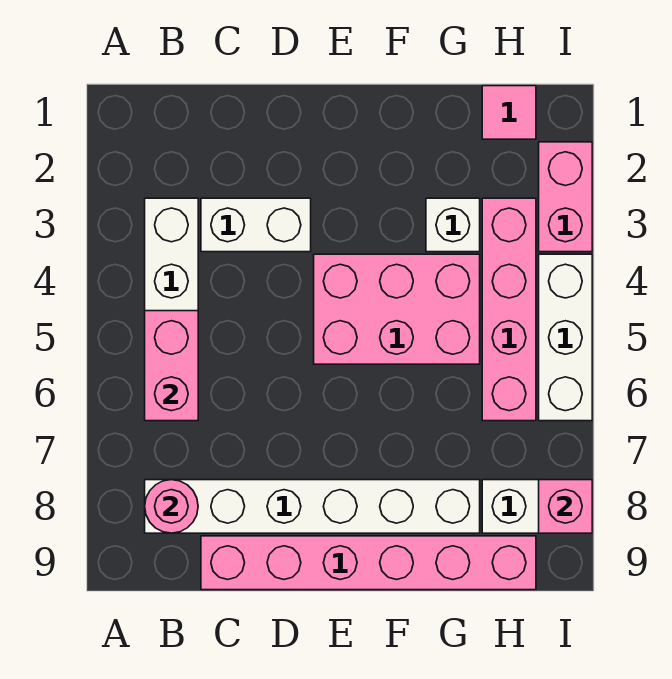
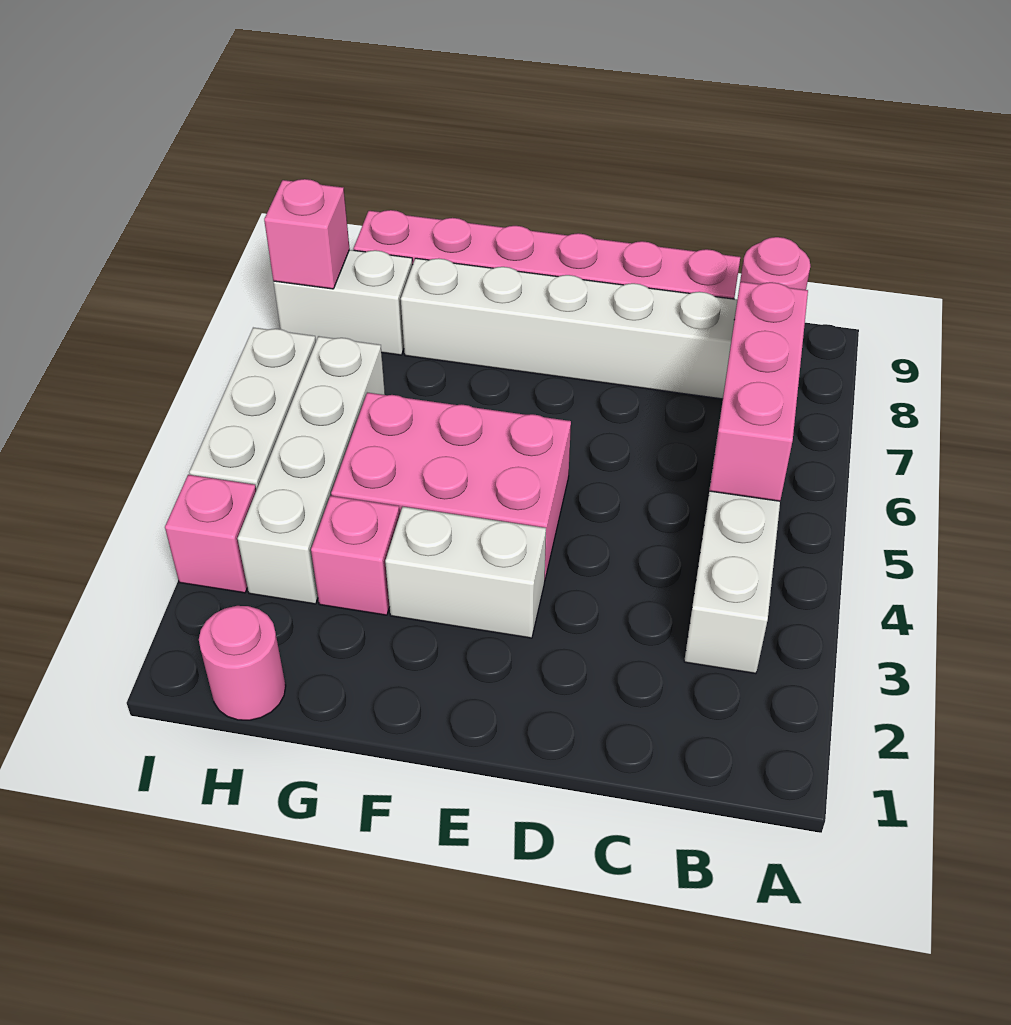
pink brick B5:B6 level 2 -> pink brick B5:B7 level 2
white brick C3:D3 level 1 -> white brick E3:F3 level 1
white brick G3 level 1 -> pink brick G3 level 1
pink tile H1 level 1 -> pink round brick H1 level 1
pink brick H3:H6 level 1 -> white brick H3:H6 level 1
pink brick I2:I3 level 1 -> pink brick I3 level 1

